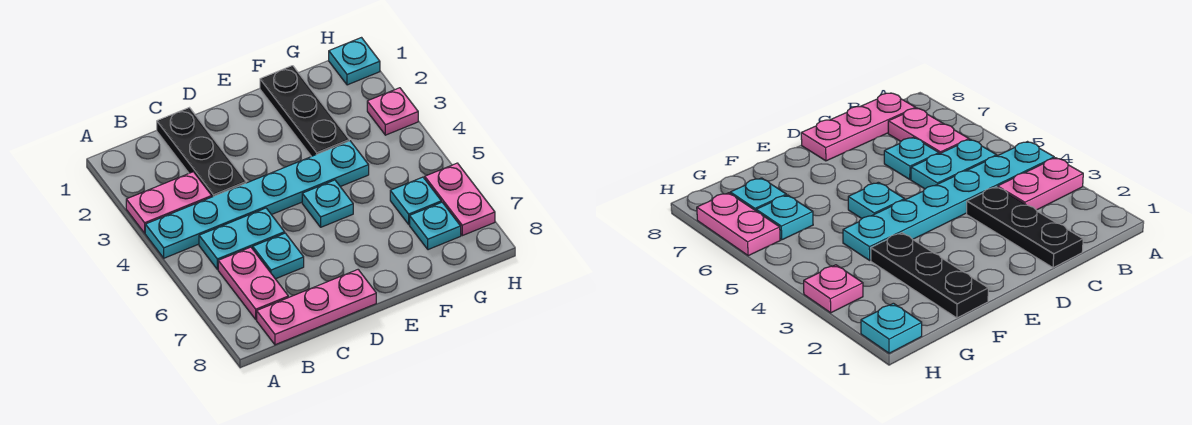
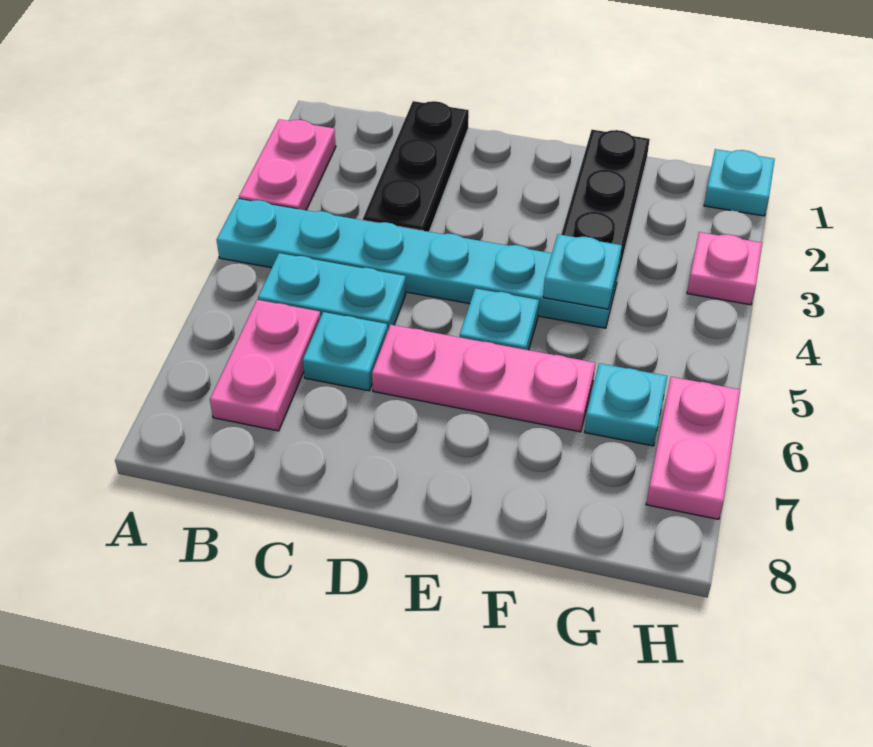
pink plate A3:B3 level 1 -> pink plate A2:A3 level 1
pink plate B8:D8 level 1 -> pink plate D6:F6 level 1
cyan plate G7 level 1 -> cyan plate F4 level 2

